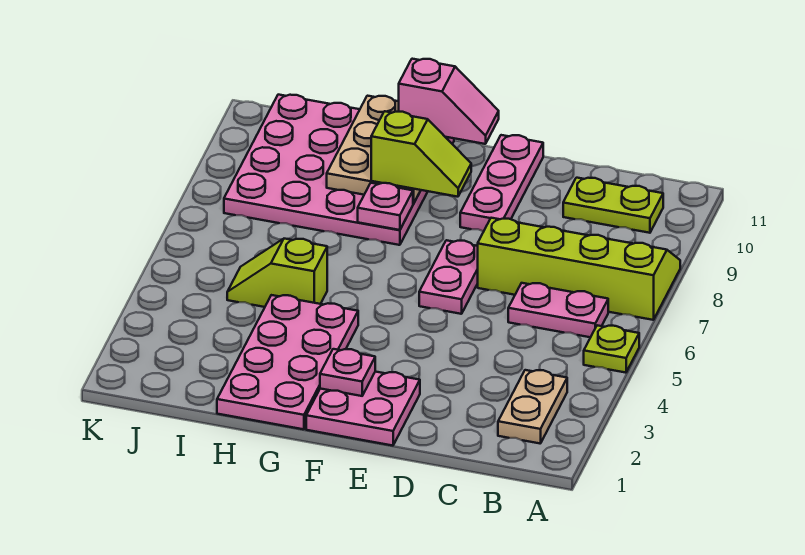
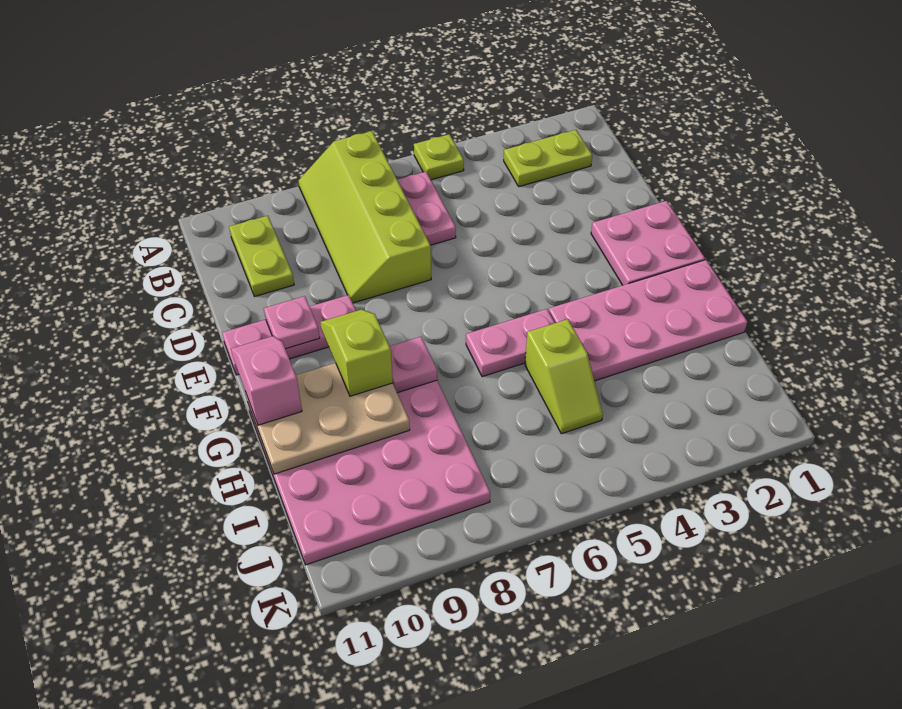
tan plate B2:B3 level 1 -> lime plate B2:B3 level 1
pink plate E6:E7 level 1 -> pink plate G5:G6 level 1
pink plate F2 level 2 -> pink plate E10 level 2

